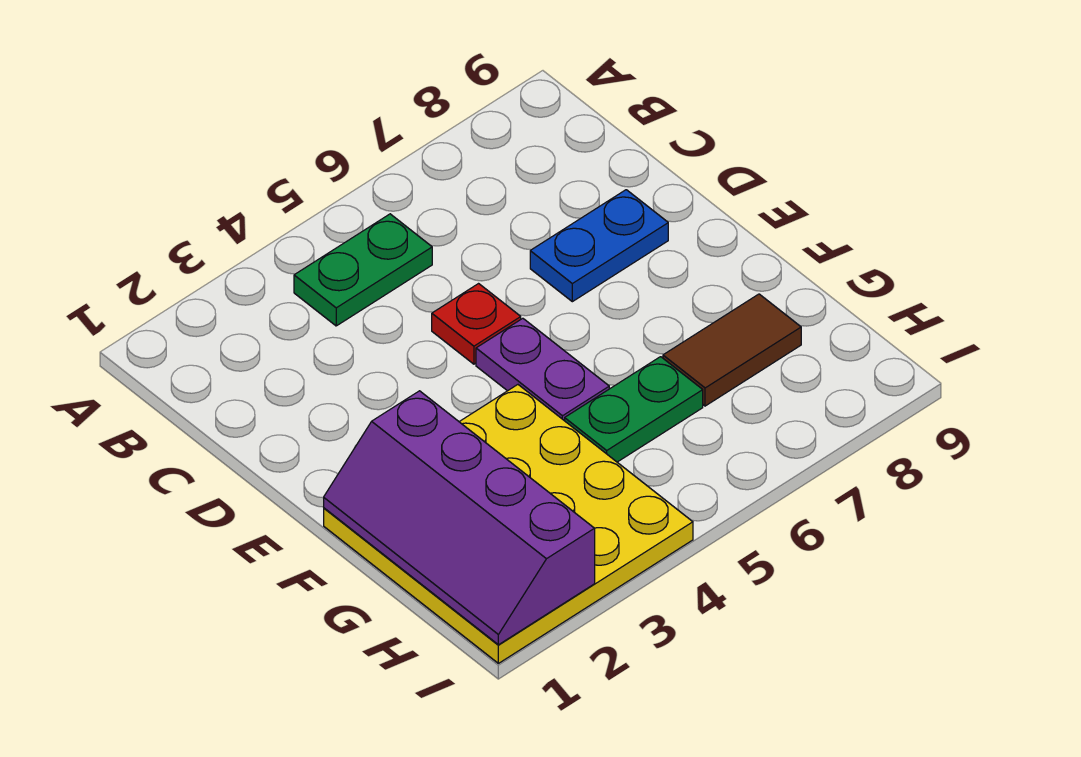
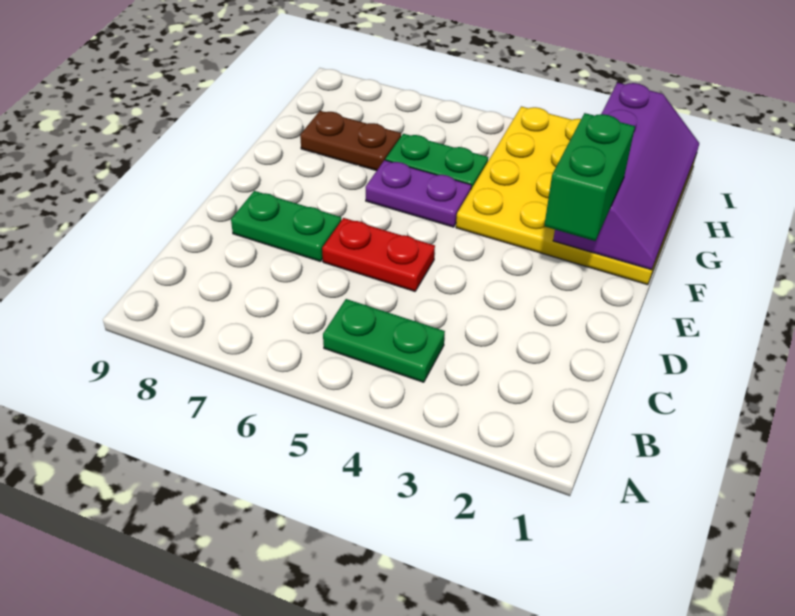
red plate D5 level 1 -> red plate D5:D6 level 1
blue plate D7:D8 level 1 -> green plate D7:D8 level 1
none -> green brick E2:F2 level 3
purple plate E5:F5 level 1 -> purple plate F5:F6 level 1
brown tile G7:G8 level 1 -> brown plate G7:G8 level 1

